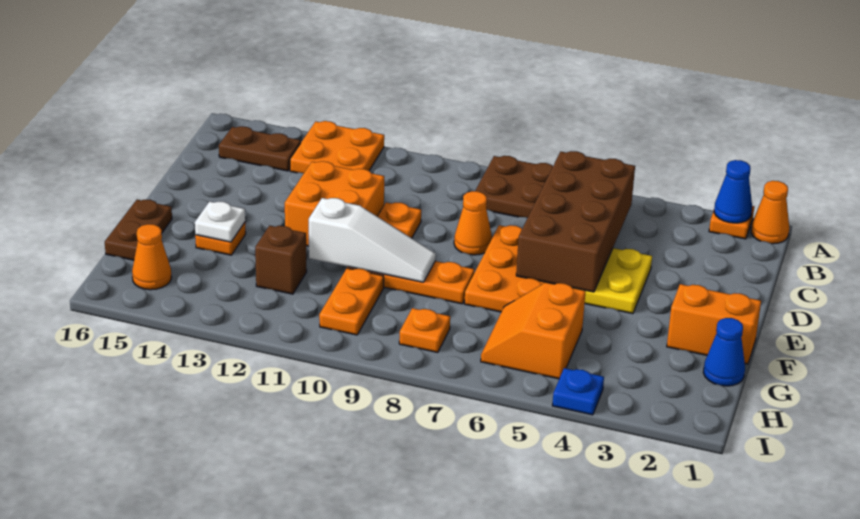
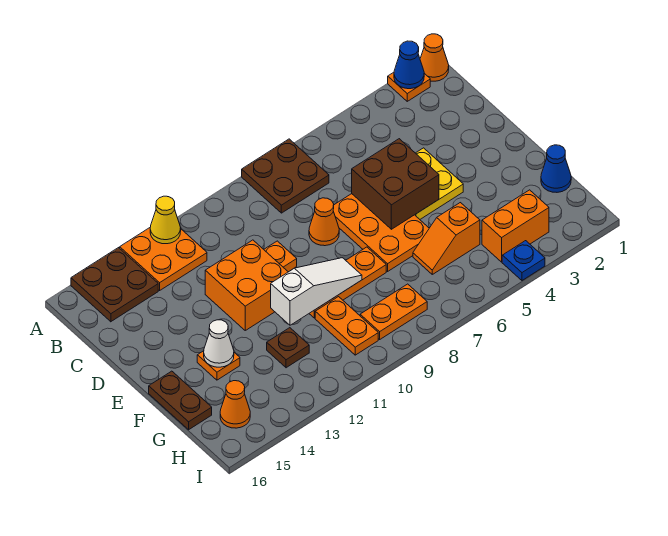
none -> yellow cone A12 level 2
brown brick B5:E6 level 2 -> brown brick D5:E6 level 2
brown plate B14:B15 level 1 -> brown plate A14:B15 level 1
orange brick F1:F2 level 1 -> orange brick H3:H4 level 1
white plate F14 level 2 -> white cone F14 level 2
orange slope G5:H6 level 1 top 5 -> orange slope G5:G6 level 1 top 5
brown brick G12 level 1 -> brown plate G12 level 1
orange plate H8 level 1 -> orange plate H8:H9 level 1

